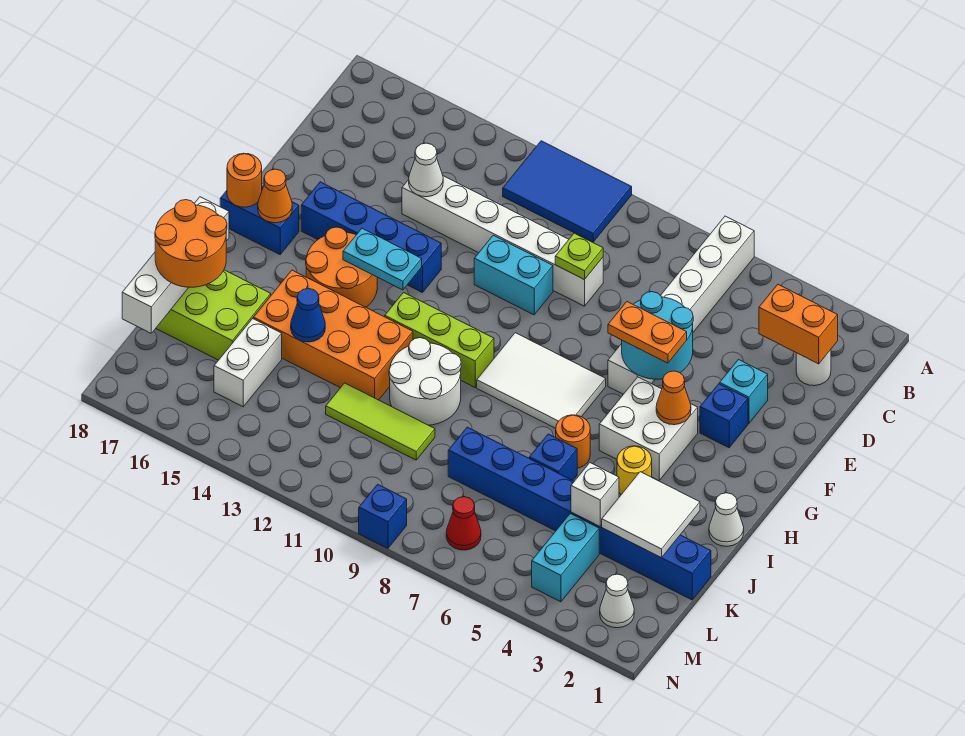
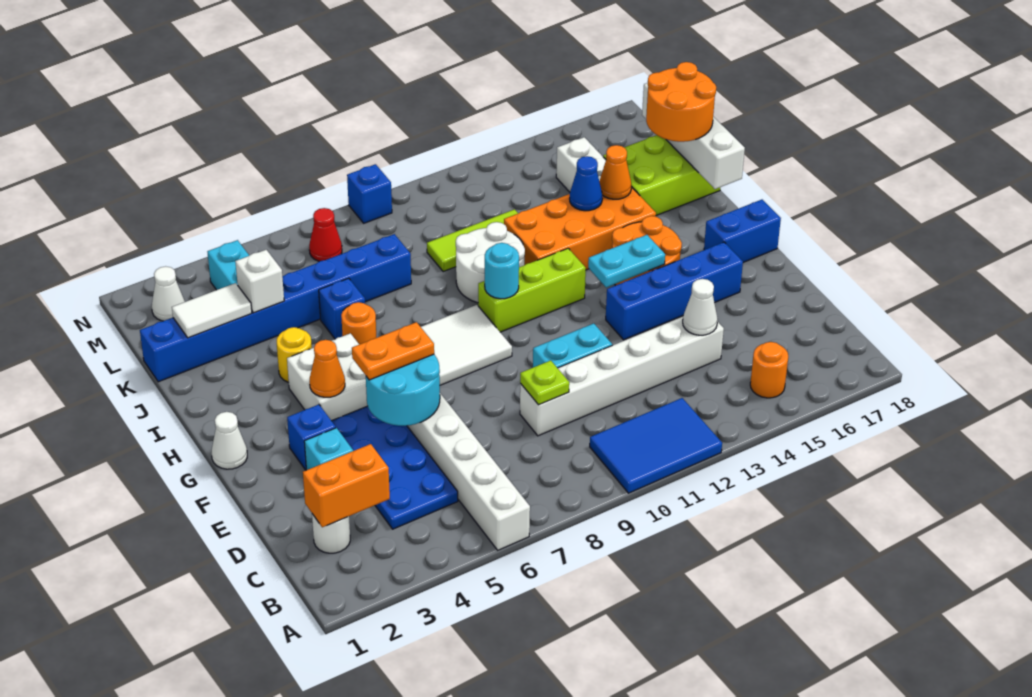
none -> blue plate C4:F5 level 1
orange cone G17 level 2 -> orange cone J15 level 2
orange round brick G18 level 2 -> orange round brick B15 level 1
none -> cyan round brick H10 level 2
white cone I1 level 1 -> white cone G1 level 1
white tile J2:K3 level 2 -> white tile K2:K3 level 2

